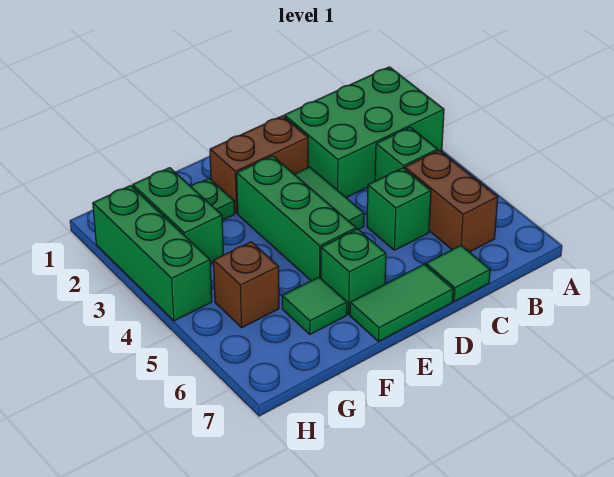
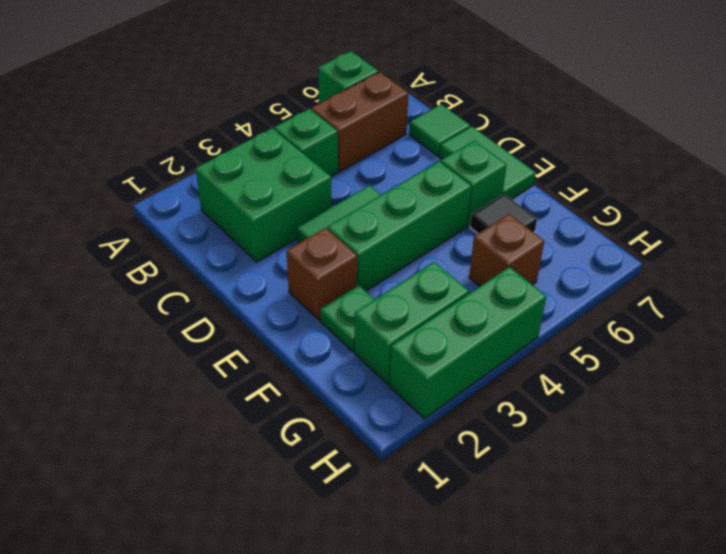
green brick A2:C3 level 1 -> green brick B2:C3 level 1
green brick C5 level 1 -> green brick A6 level 1
brown brick D2:E2 level 1 -> brown brick E2 level 1
green tile F6 level 1 -> black tile F6 level 1

